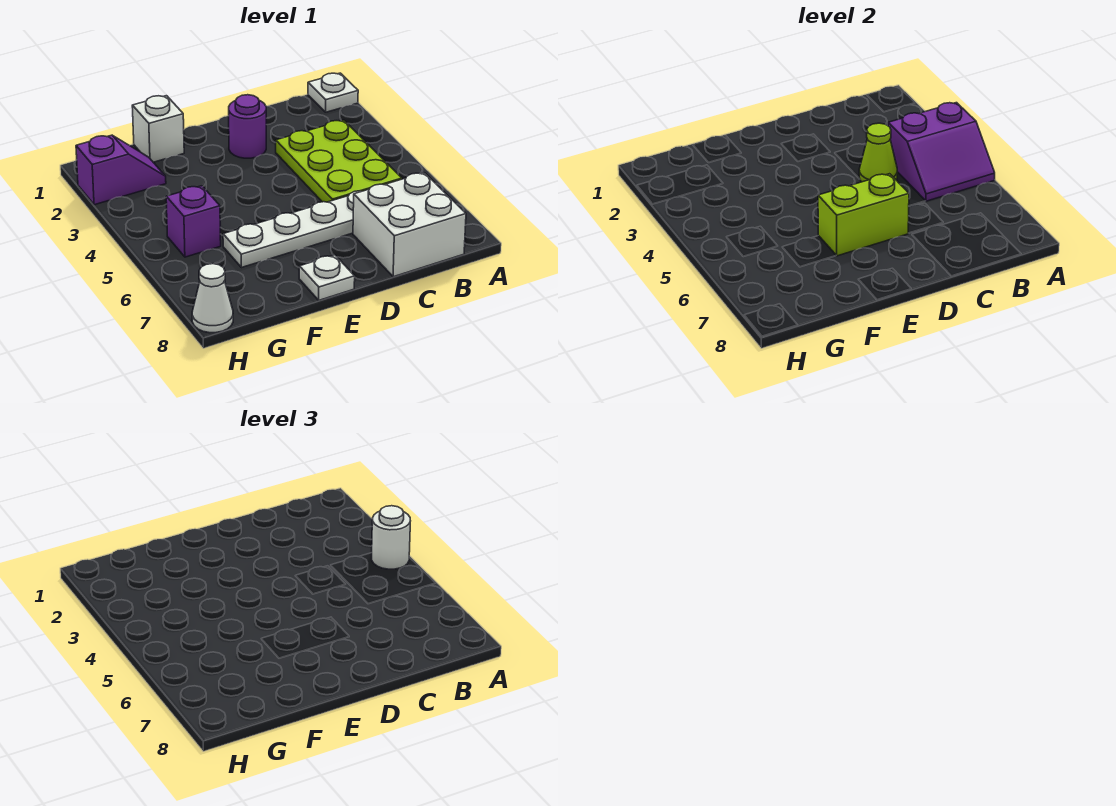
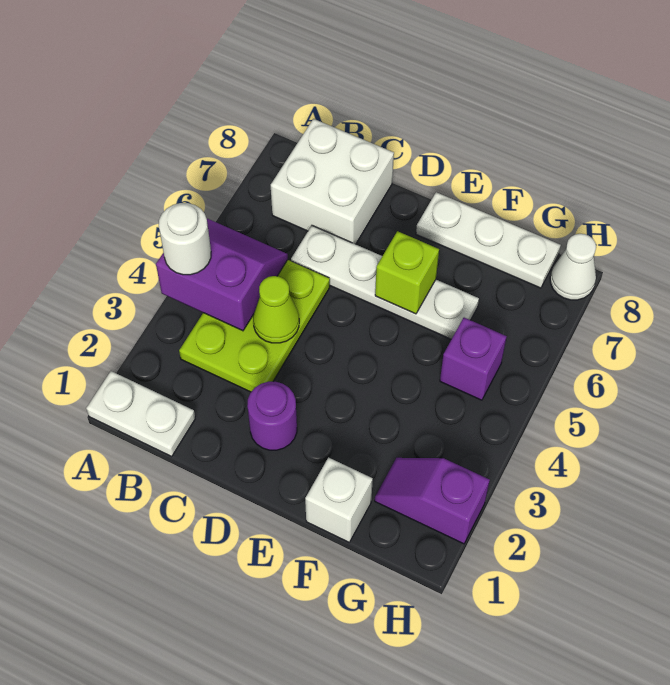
white plate A1 level 1 -> white plate A1:B1 level 1
lime brick D6:E6 level 2 -> lime brick E6 level 2
white plate E8 level 1 -> white plate E8:G8 level 1

